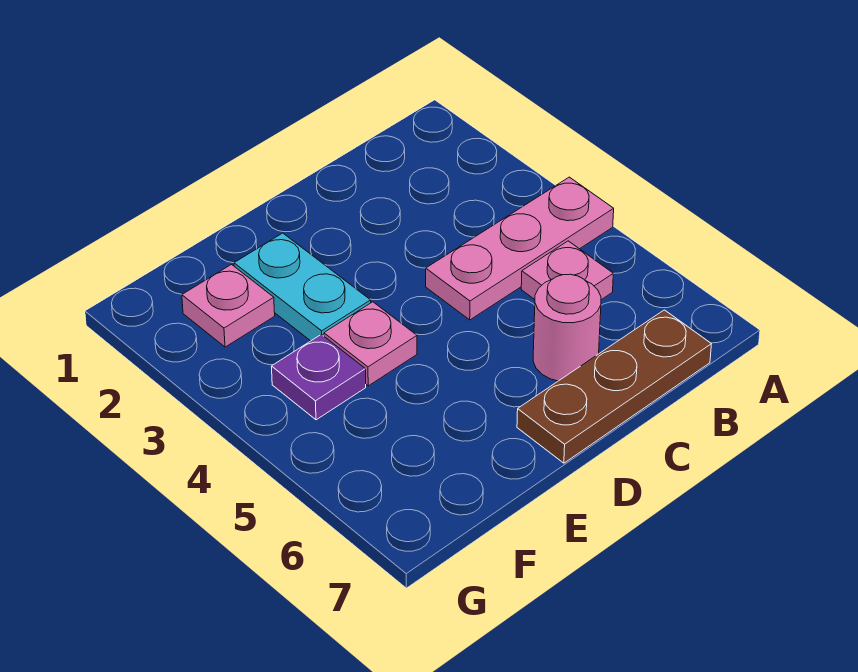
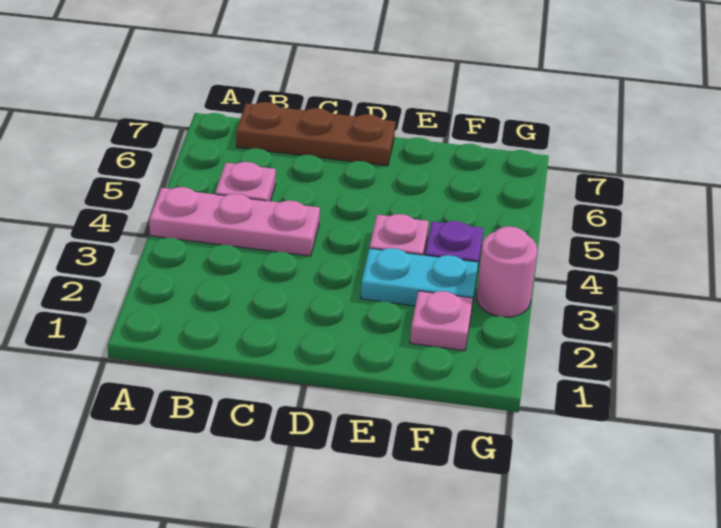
pink round brick C6 level 1 -> pink round brick G3 level 1
cyan plate E2:E3 level 1 -> cyan plate E3:F3 level 1

